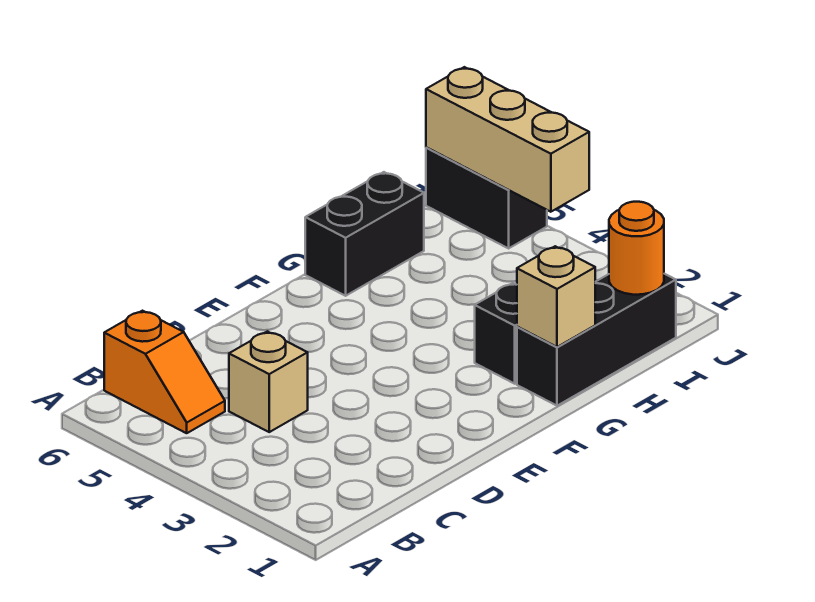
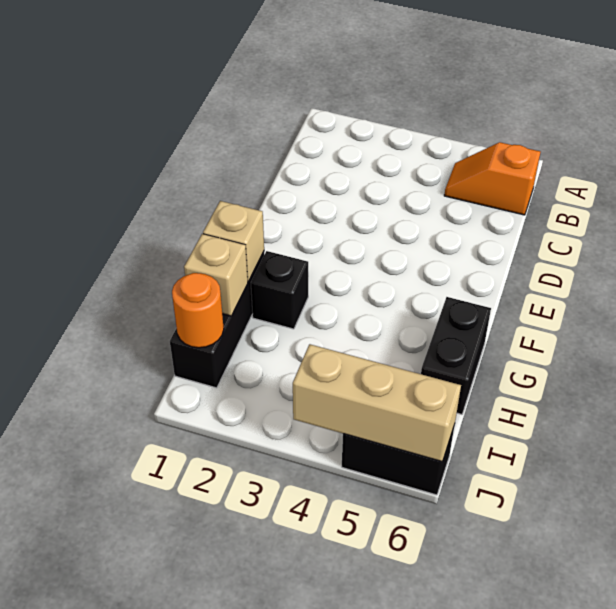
tan brick C4 level 1 -> tan brick H1 level 2

